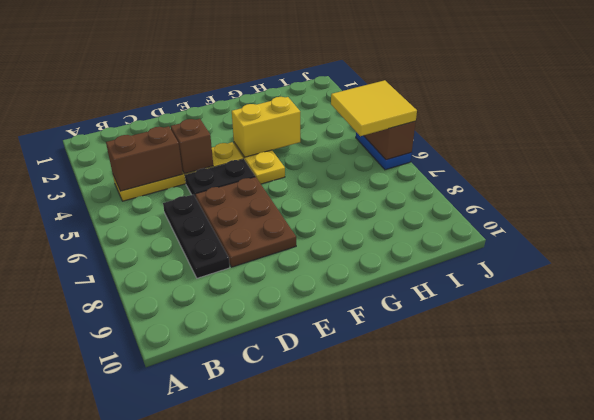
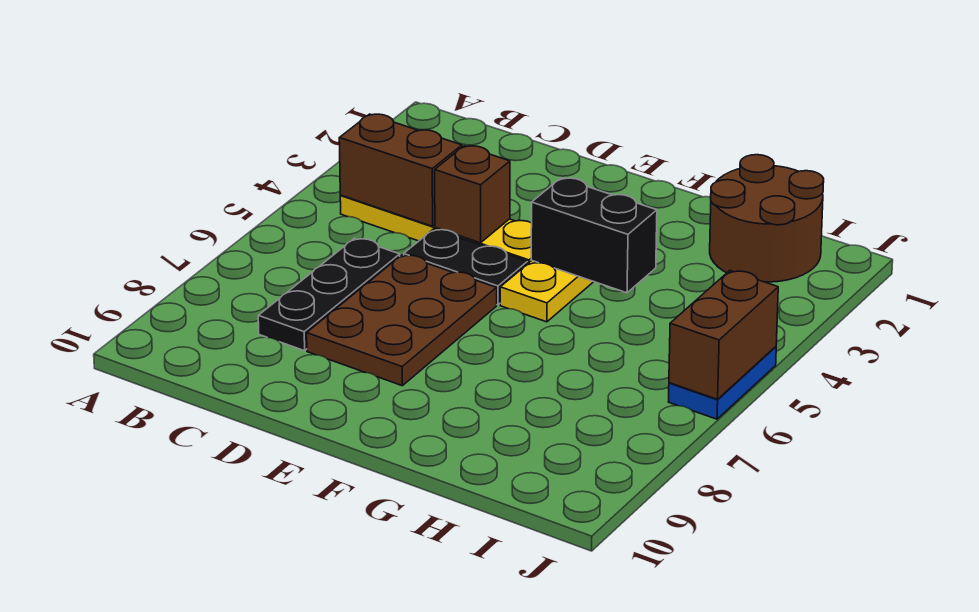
yellow brick F4:G4 level 2 -> black brick F4:G4 level 2
none -> brown round brick H1:I2 level 1
yellow tile I5:J6 level 3 -> none

